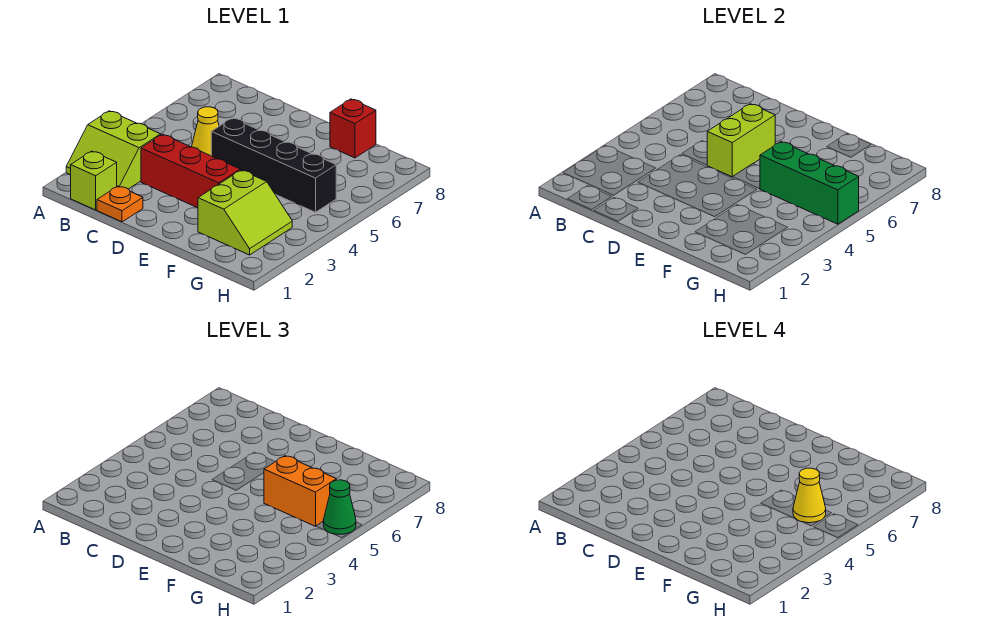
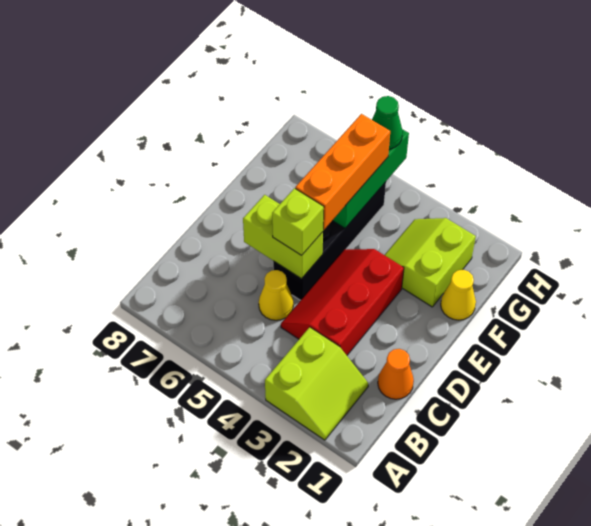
lime brick B1 level 1 -> lime brick D5 level 3
orange plate C1 level 1 -> orange cone C1 level 1
lime slope F2:G3 level 1 top F -> lime slope F2:G3 level 1 top 2
orange brick F5:G5 level 3 -> orange brick E5:G5 level 3
red brick F8 level 1 -> none
yellow cone G5 level 4 -> yellow cone F1 level 1

